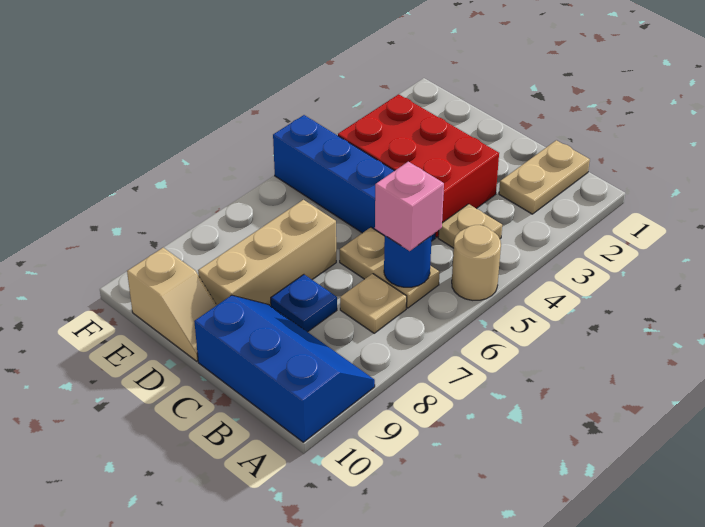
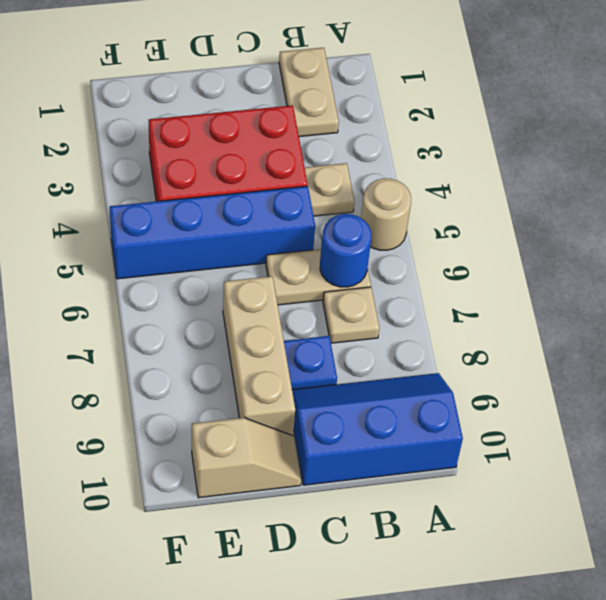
pink brick B6 level 3 -> none

